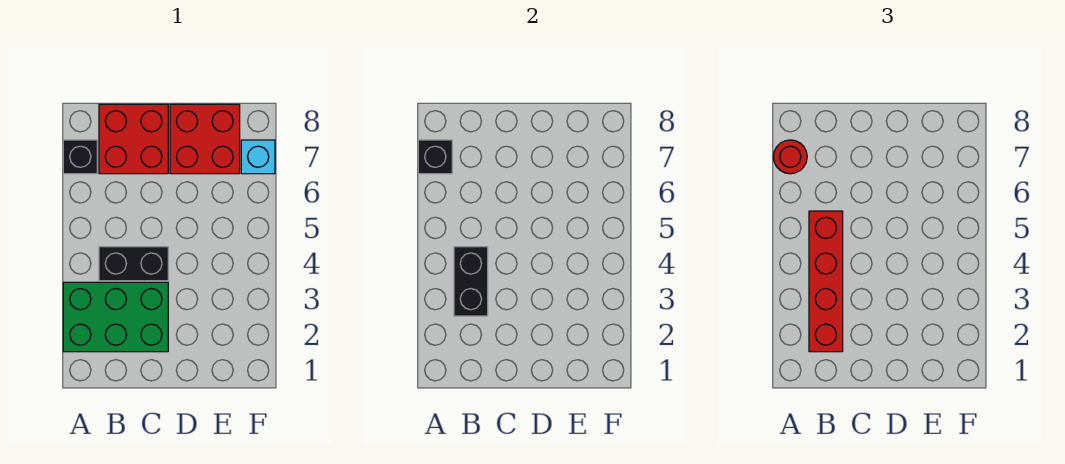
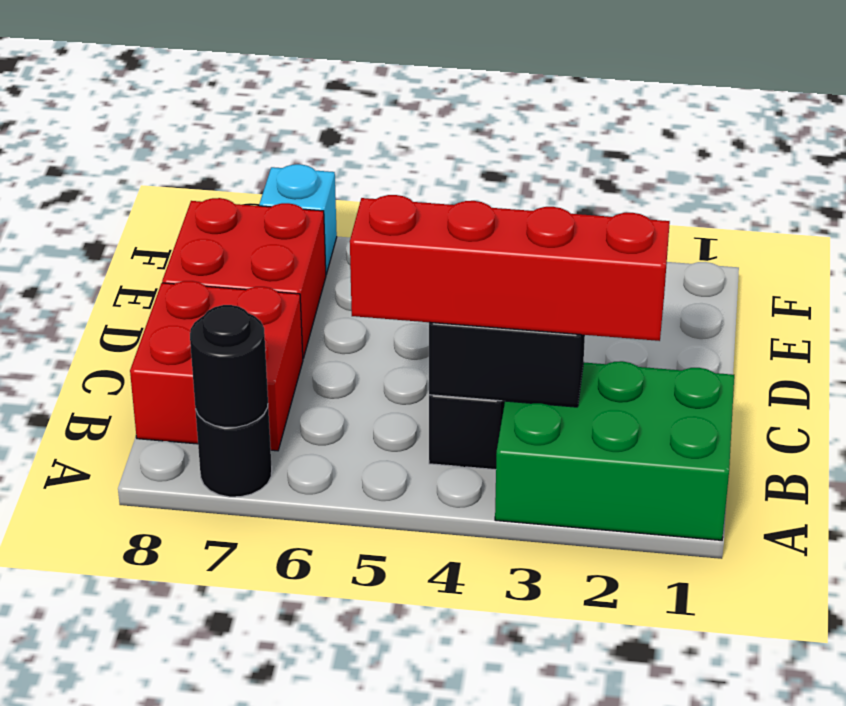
green brick A2:C3 level 1 -> green brick A1:B3 level 1
black brick A7 level 1 -> black round brick A7 level 1
black brick A7 level 2 -> black round brick A7 level 2
red round brick A7 level 3 -> none

